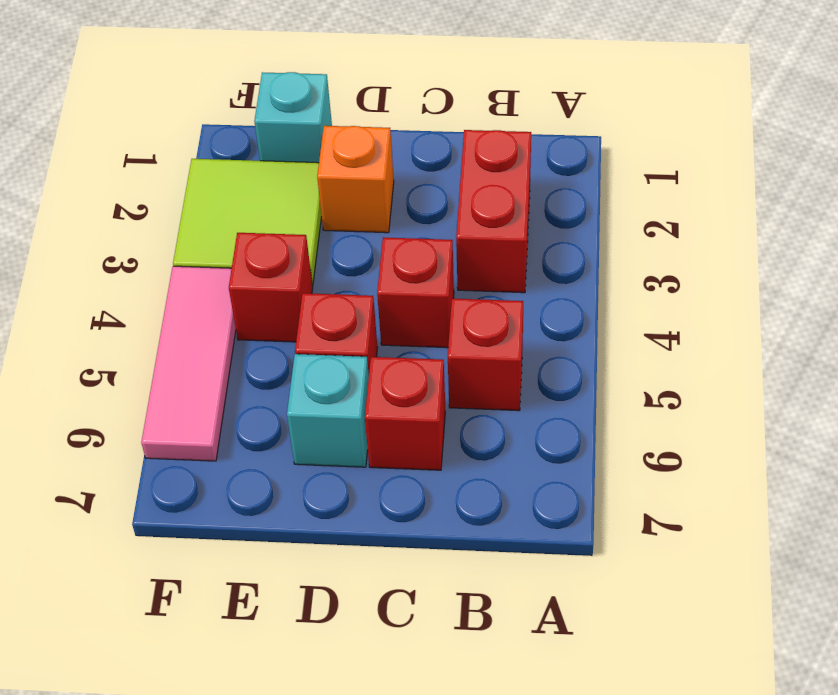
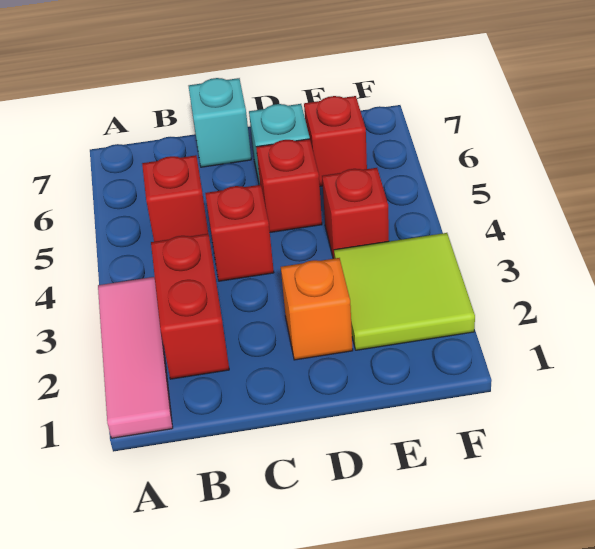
red brick C6 level 1 -> red brick E6 level 1
cyan brick E1 level 1 -> cyan brick C7 level 1
pink tile F4:F6 level 1 -> pink tile A1:A3 level 1

